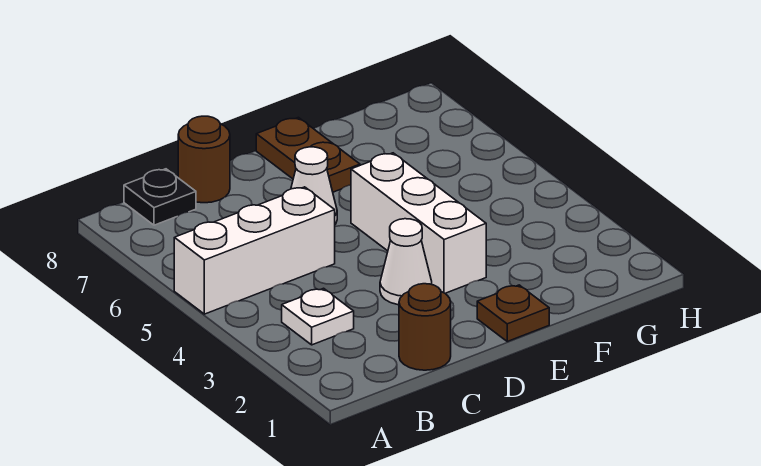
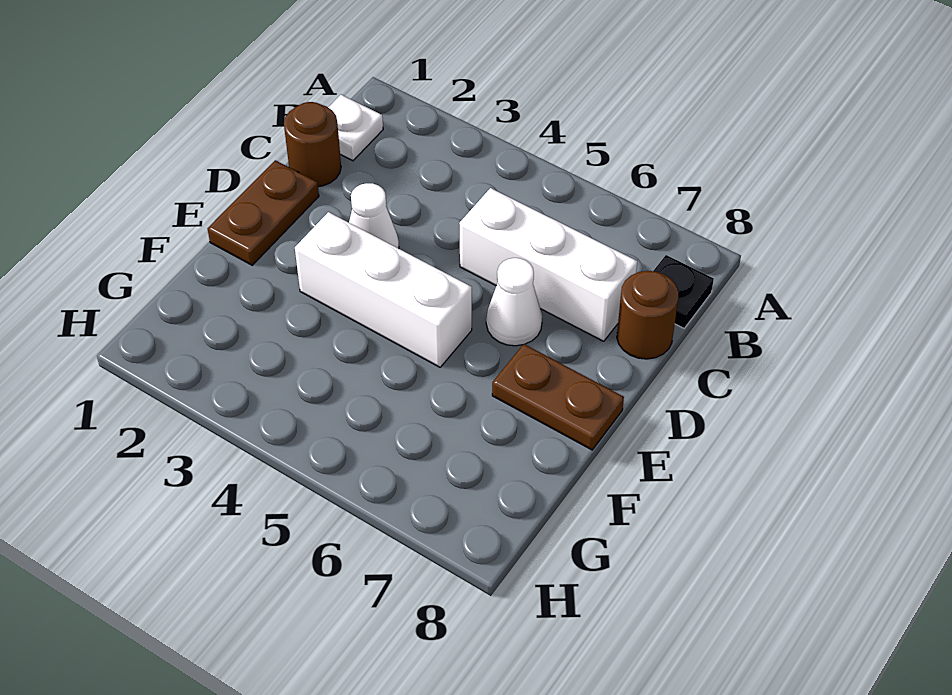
white brick A5:C5 level 1 -> white brick C5:C7 level 1
white plate B3 level 1 -> white plate B1 level 1
brown plate E1 level 1 -> brown plate D1:E1 level 1

